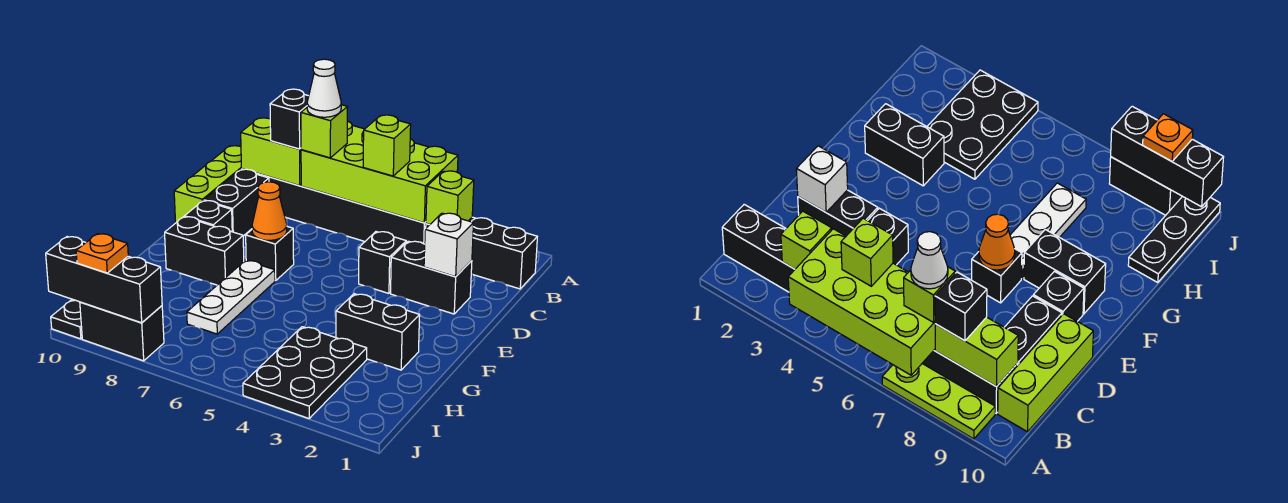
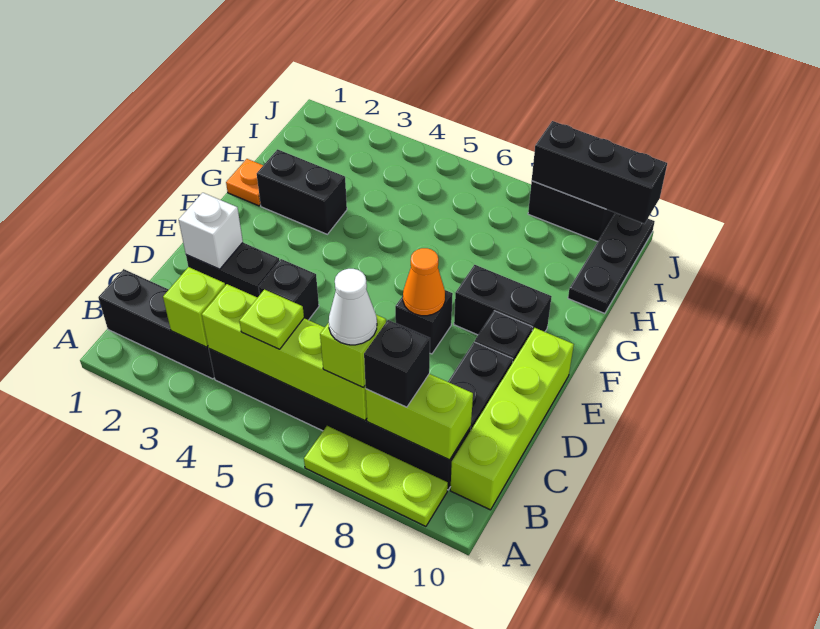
lime brick A4:B7 level 2 -> lime brick B4:B7 level 2
lime brick B5 level 3 -> lime plate B5 level 3
lime brick B10:D10 level 1 -> lime brick B10:E10 level 1
white plate F7:H7 level 1 -> none
black plate H3:J4 level 1 -> none
orange plate J9 level 3 -> orange plate G1 level 1

